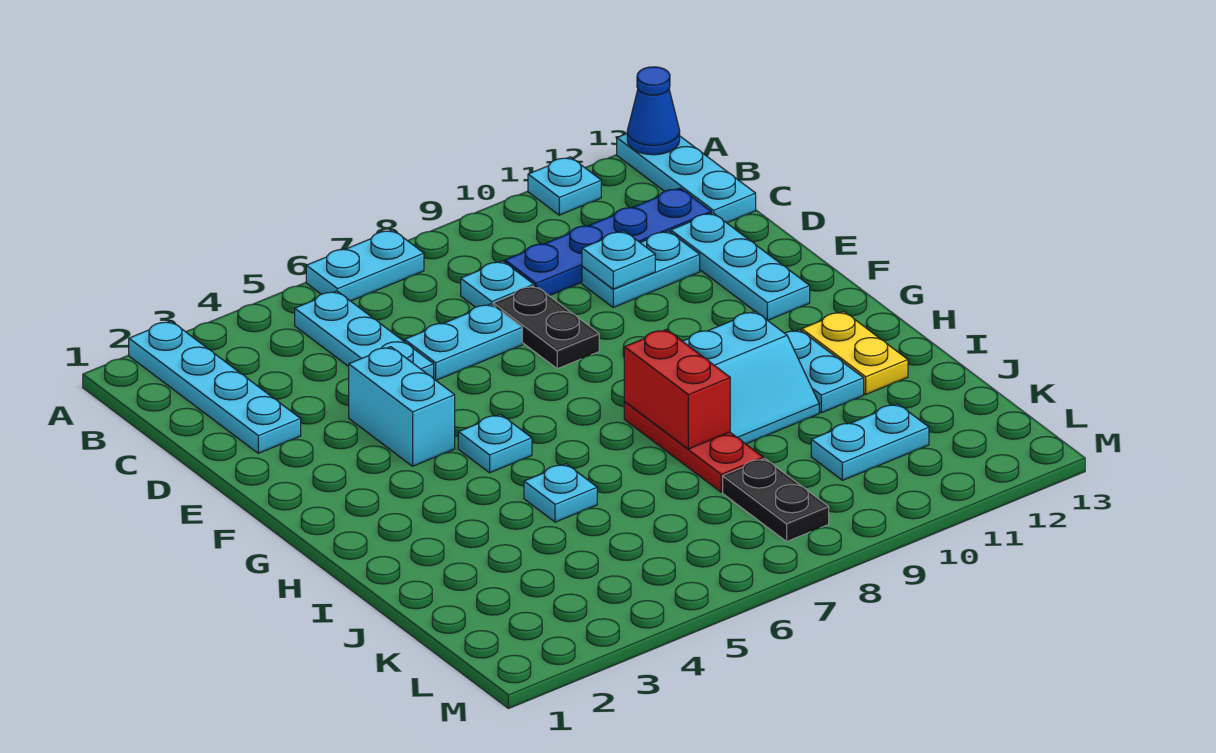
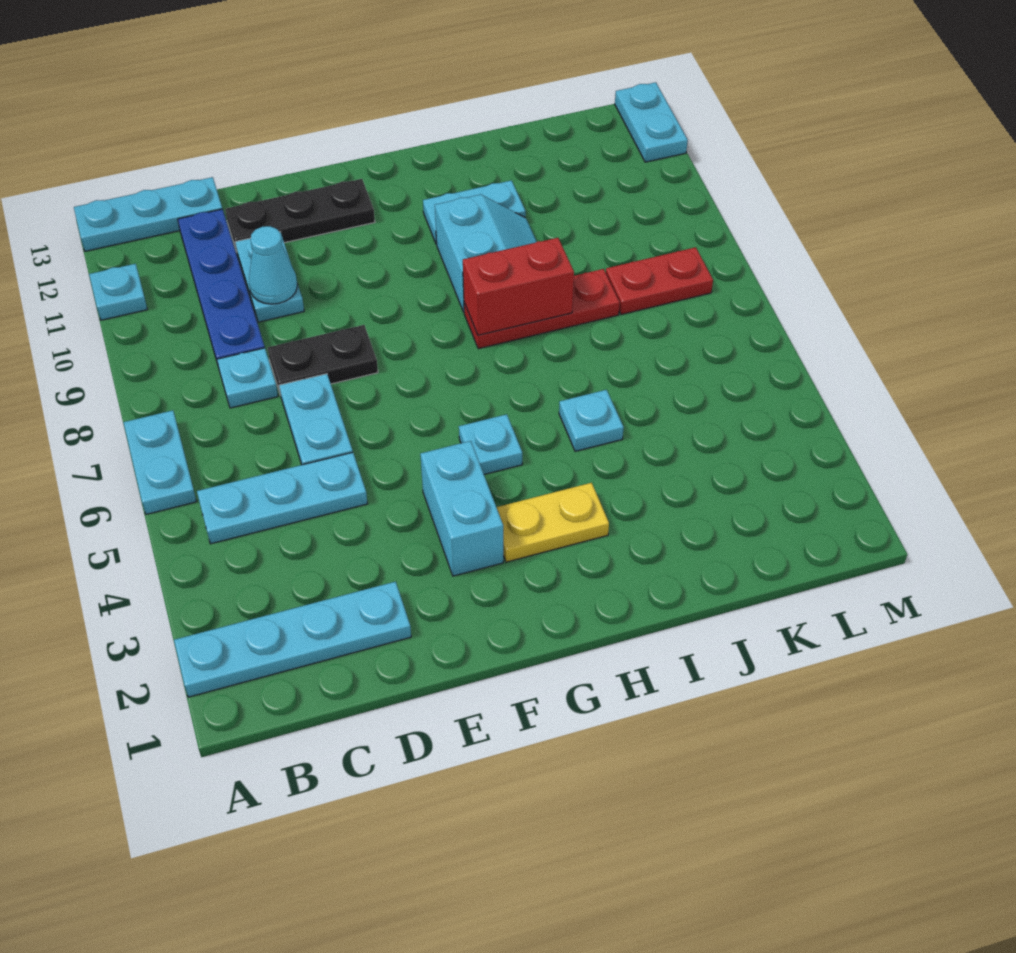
blue cone A13 level 2 -> none
cyan plate D10 level 2 -> cyan cone D10 level 2
cyan plate D12:F12 level 1 -> black plate D12:F12 level 1
cyan brick E4:F4 level 1 -> cyan brick F3:F4 level 1
yellow plate H12:I12 level 1 -> yellow plate G3:H3 level 1
black plate K8:L8 level 1 -> red plate K8:L8 level 1
cyan plate K10:K11 level 1 -> cyan plate M12:M13 level 1

